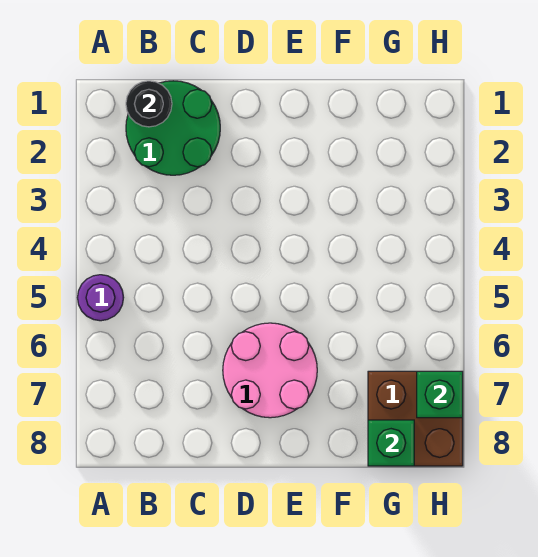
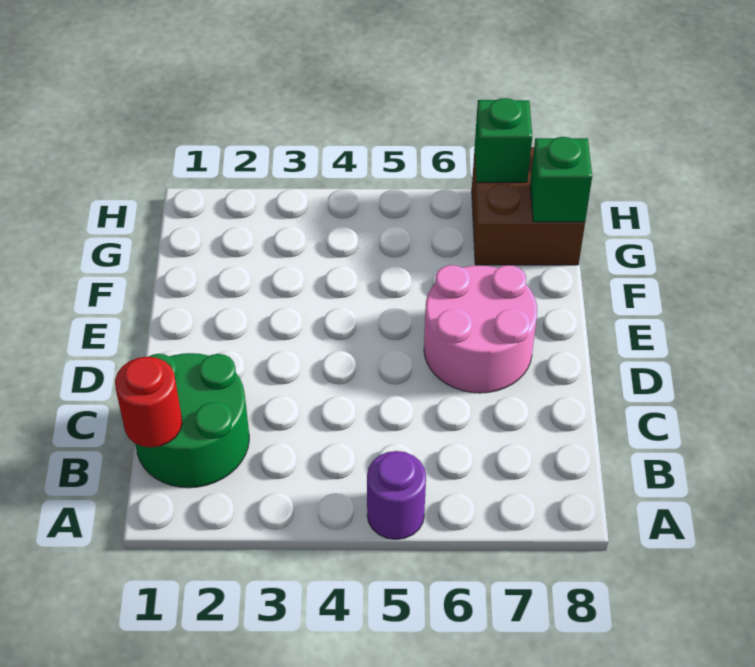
black round brick B1 level 2 -> red round brick B1 level 2

